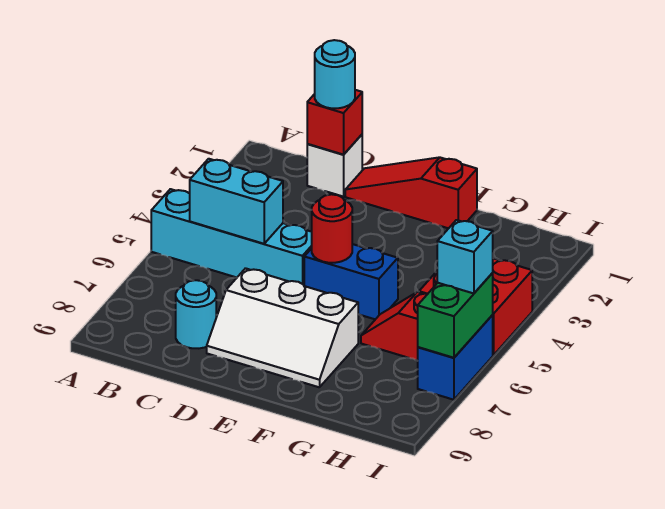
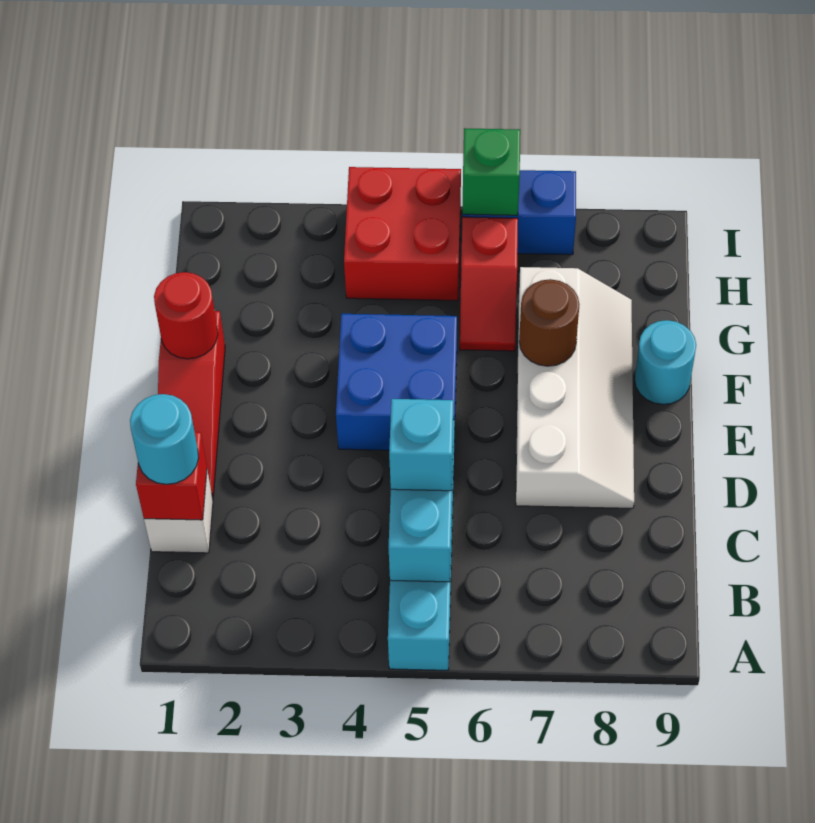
cyan round brick C8 level 1 -> cyan round brick F9 level 1
white slope D7:F8 level 1 top 7 -> white slope D7:G8 level 1 top 7
blue brick E5:F5 level 1 -> blue brick E4:F5 level 1
red round brick E5 level 2 -> red round brick F1 level 2
none -> brown round brick F7 level 2
green brick I6:I7 level 2 -> green brick I6 level 2
cyan brick I6 level 3 -> cyan brick C5 level 3

